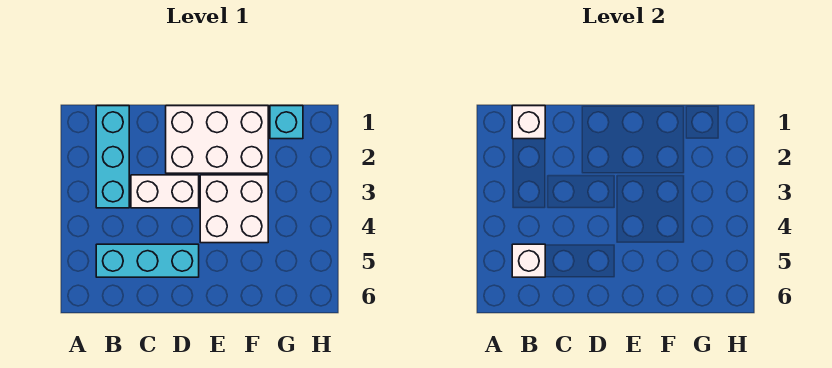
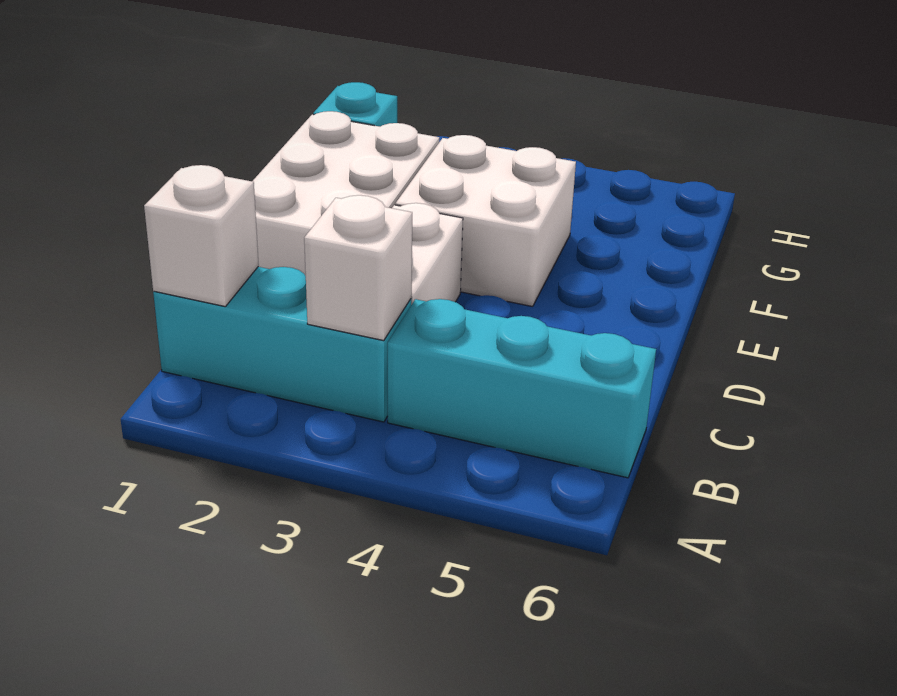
cyan brick B5:D5 level 1 -> cyan brick B4:B6 level 1
white brick B5 level 2 -> white brick B3 level 2

